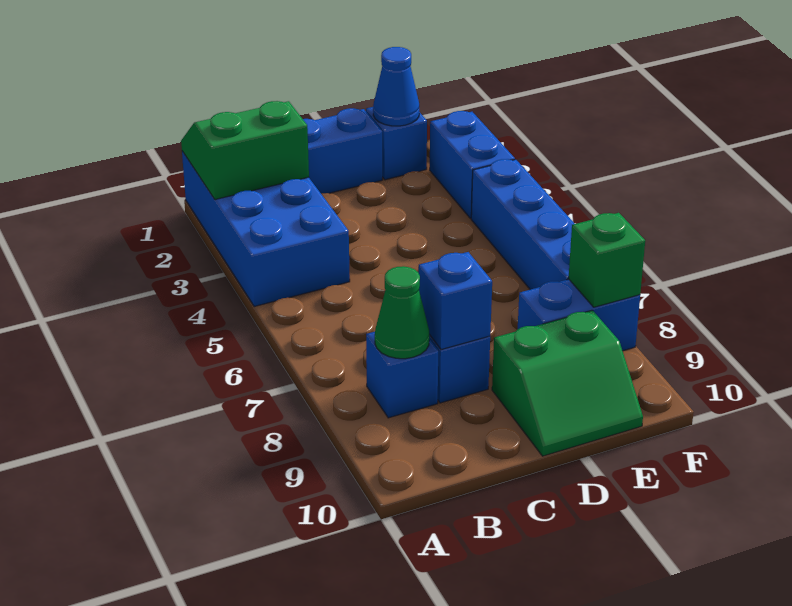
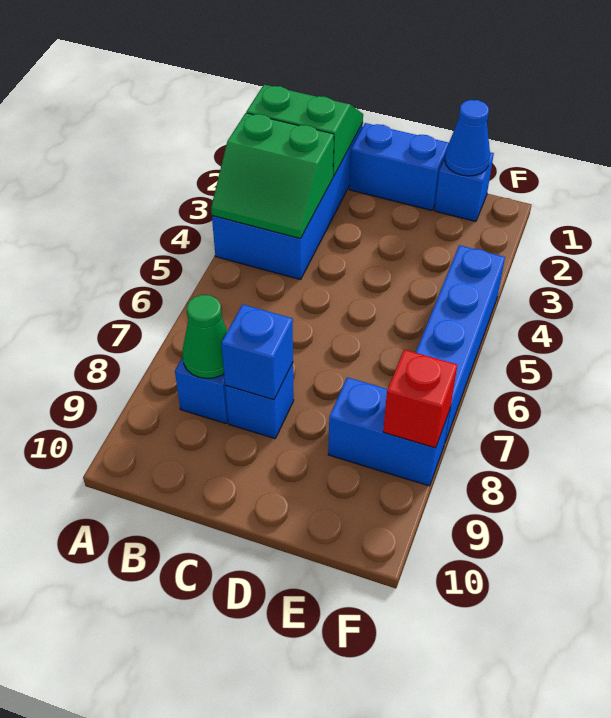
green slope D9:E10 level 1 top 9 -> green slope A3:B4 level 2 top 3
blue brick F2:F3 level 1 -> none
green brick F8 level 2 -> red brick F8 level 2

